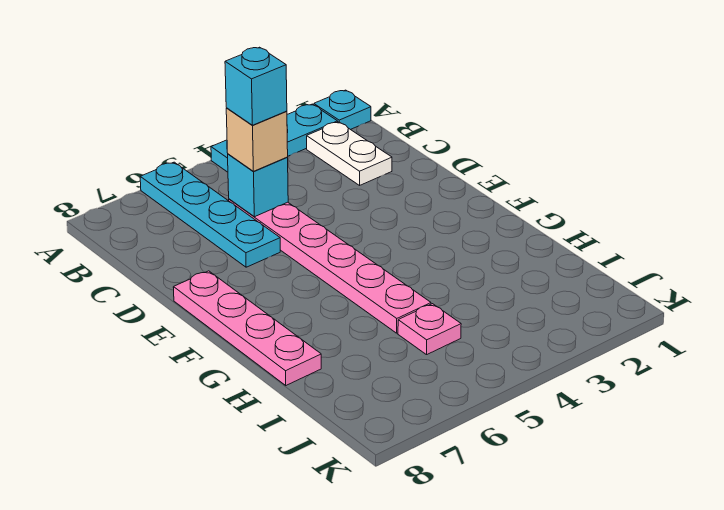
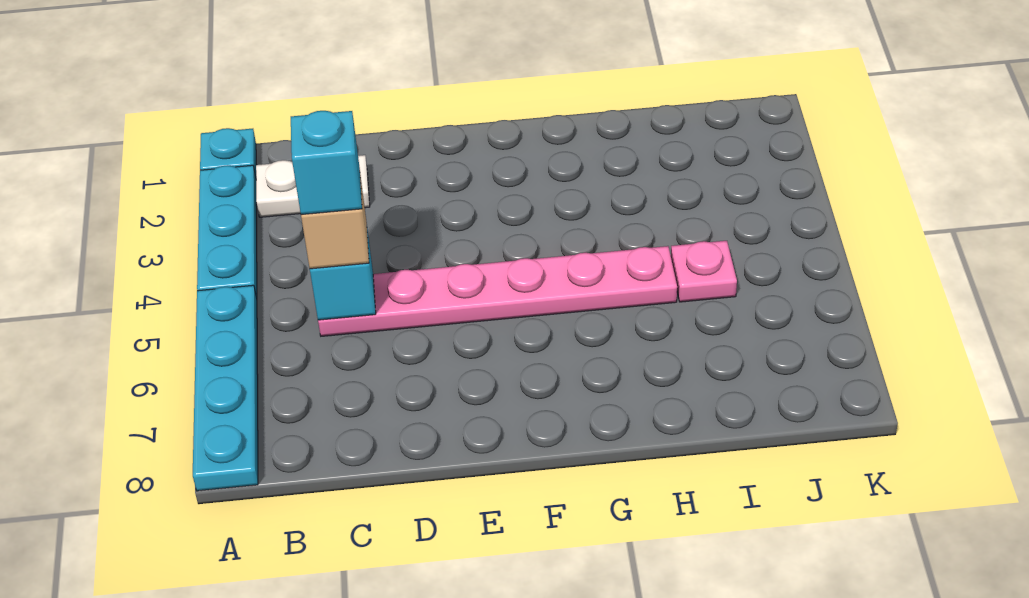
cyan plate A6:D6 level 1 -> cyan plate A5:A8 level 1
pink plate E8:H8 level 1 -> none

